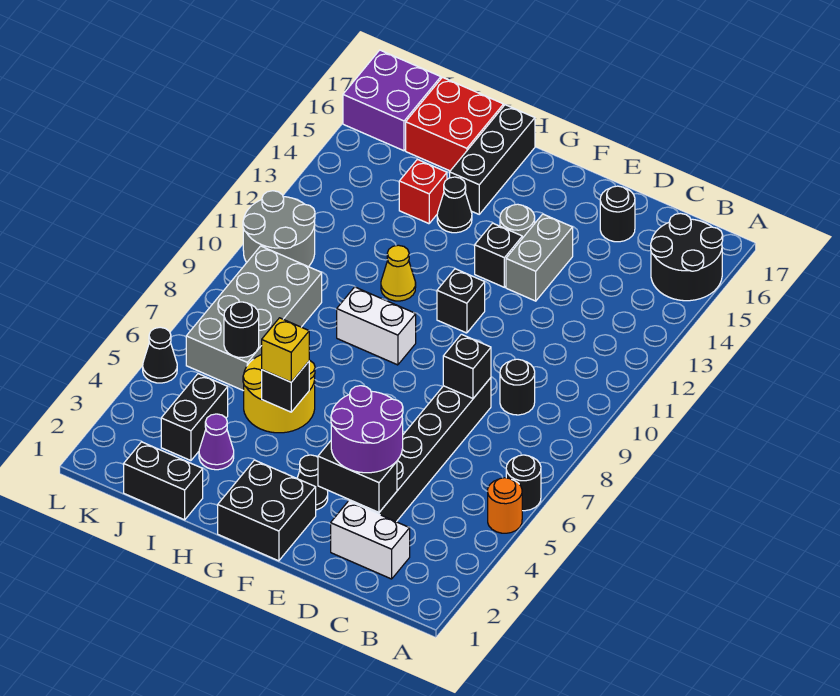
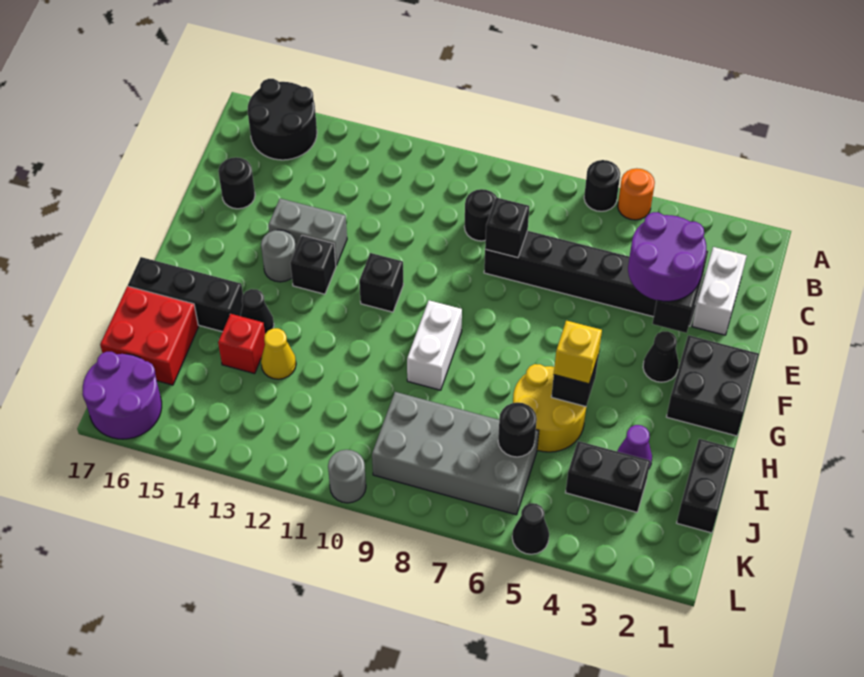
yellow cone H11 level 1 -> yellow cone I13 level 1
grey round brick K10:L11 level 1 -> grey round brick L10 level 1
purple brick K16:L17 level 1 -> purple round brick K16:L17 level 1

